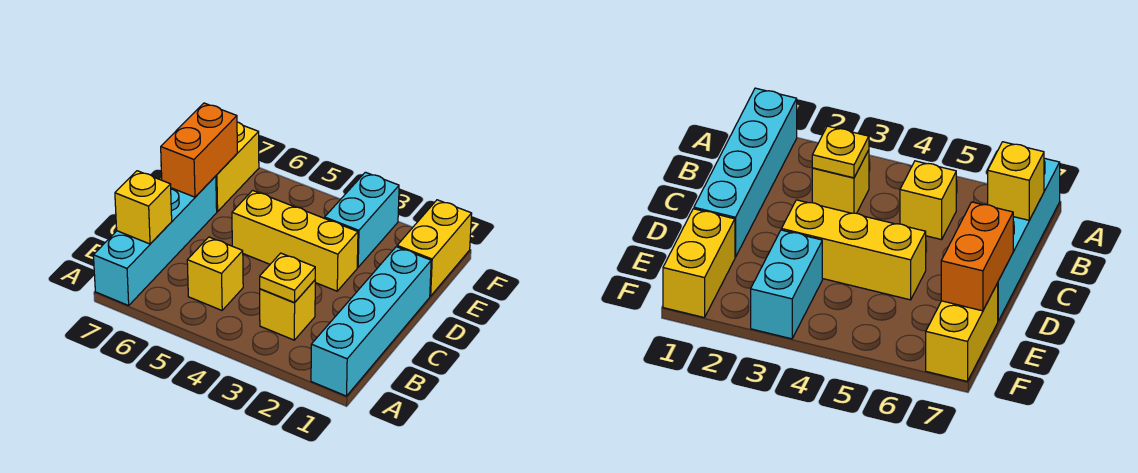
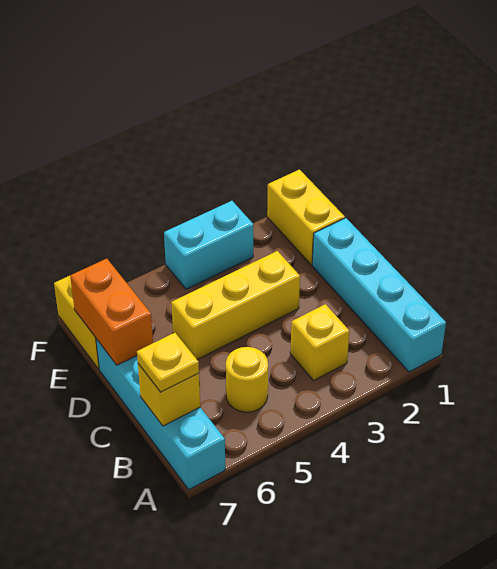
yellow plate B3 level 2 -> yellow plate B7 level 3
yellow brick B5 level 1 -> yellow round brick B5 level 1
cyan brick E3:F3 level 1 -> cyan brick F3:F4 level 1

